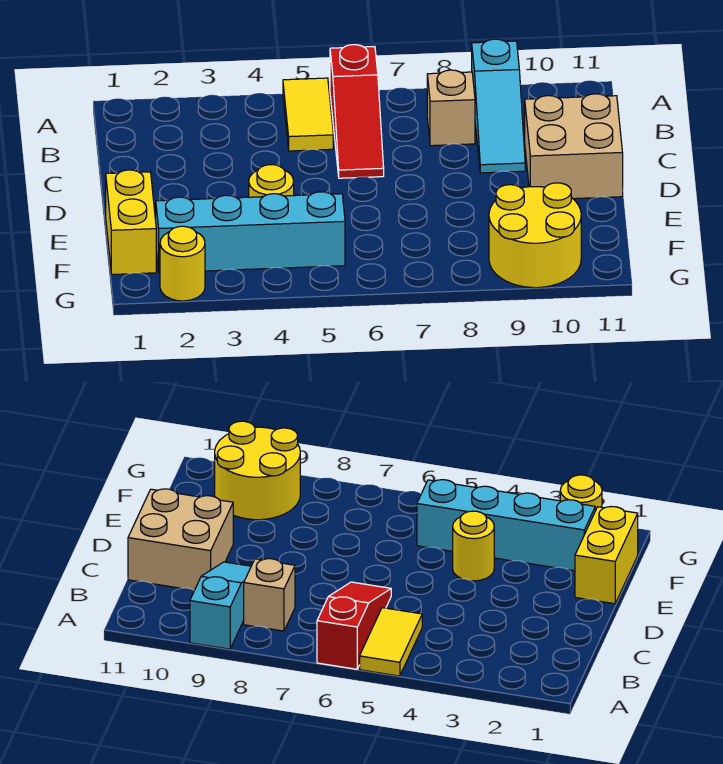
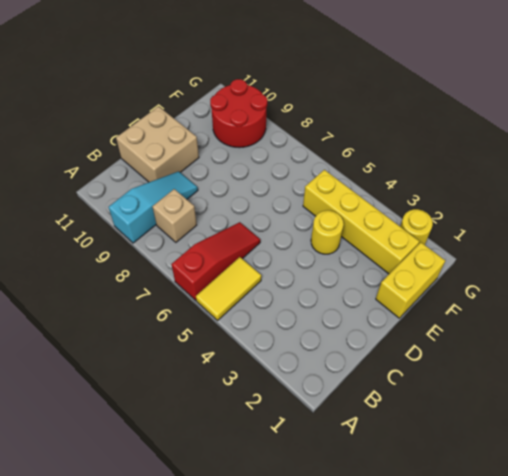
cyan brick F2:F5 level 1 -> yellow brick F2:F5 level 1
yellow round brick F9:G10 level 1 -> red round brick F9:G10 level 1

